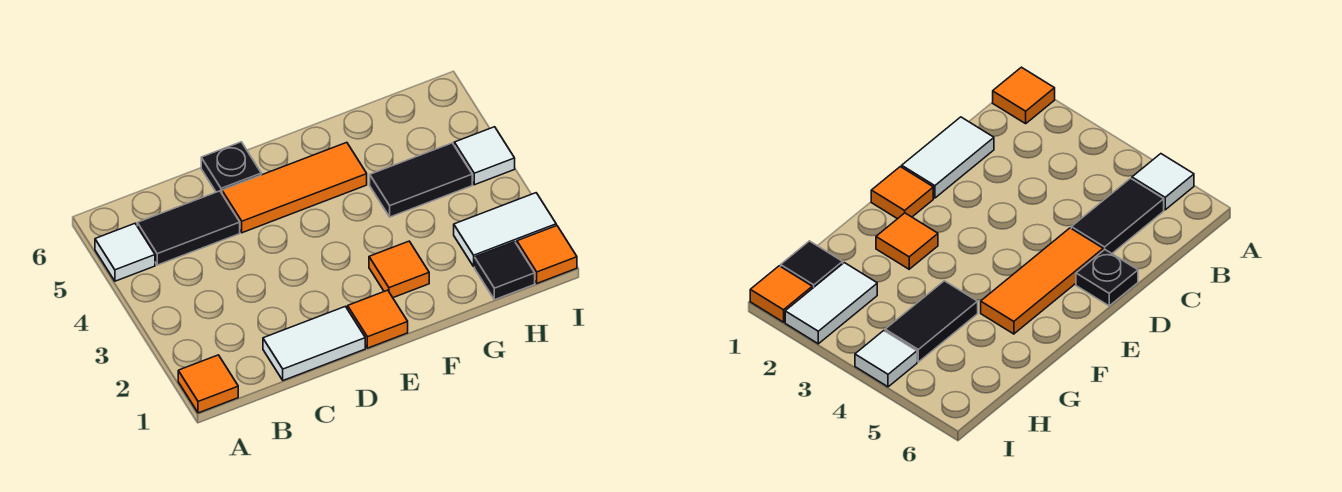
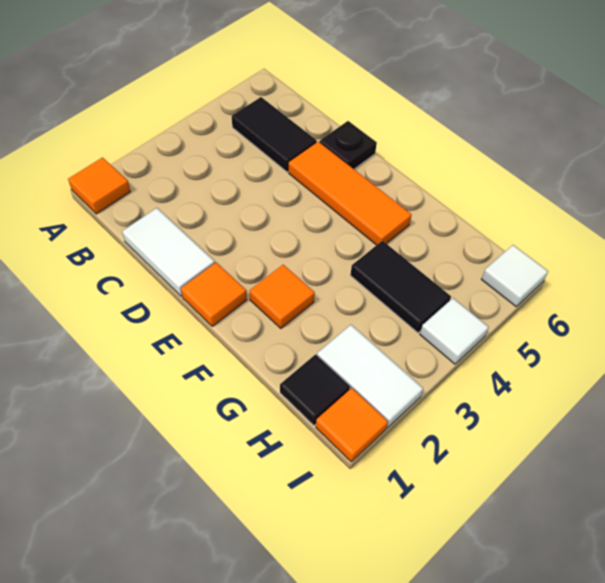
white tile A5 level 1 -> white tile I6 level 1

